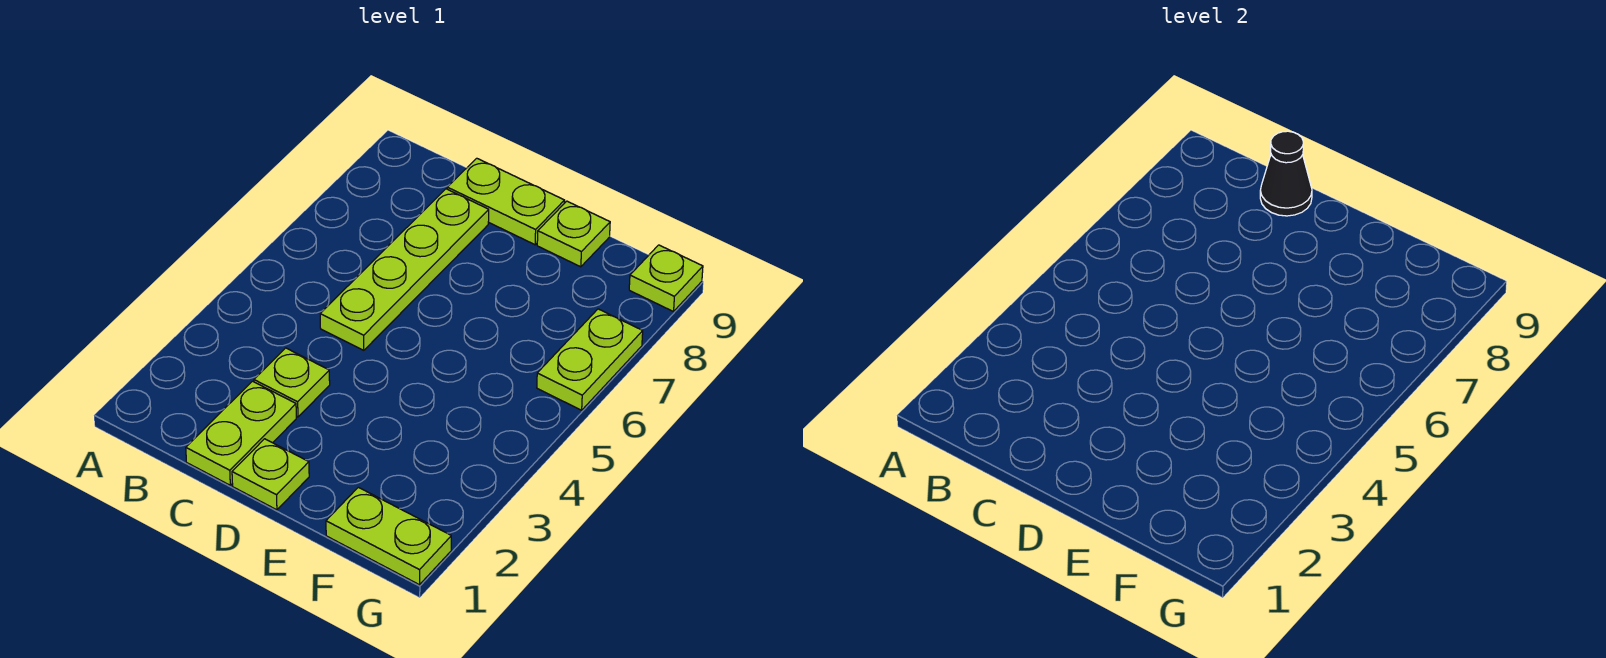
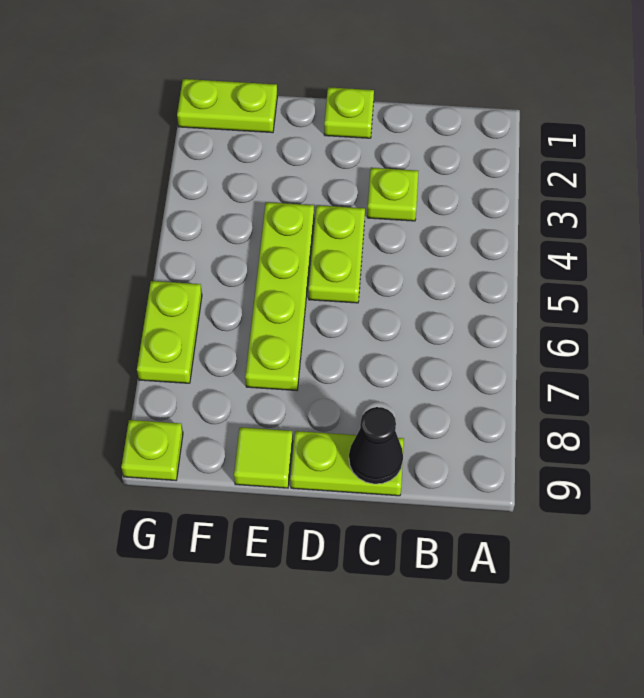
lime plate C1:C2 level 1 -> lime plate D4:D5 level 1
lime plate C5:C8 level 1 -> lime plate E4:E7 level 1
lime plate E9 level 1 -> lime tile E9 level 1

